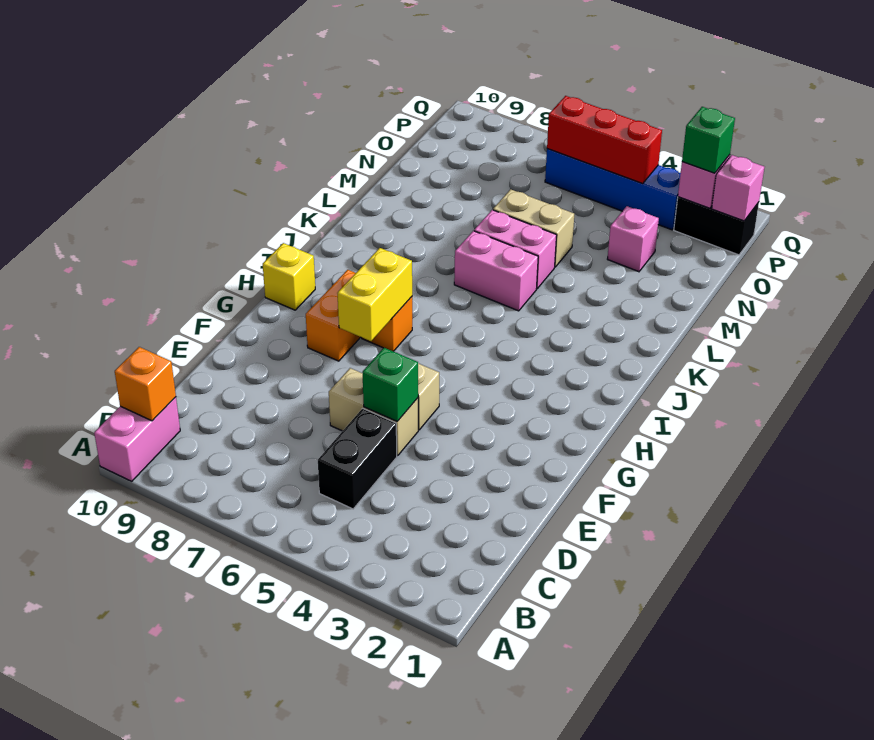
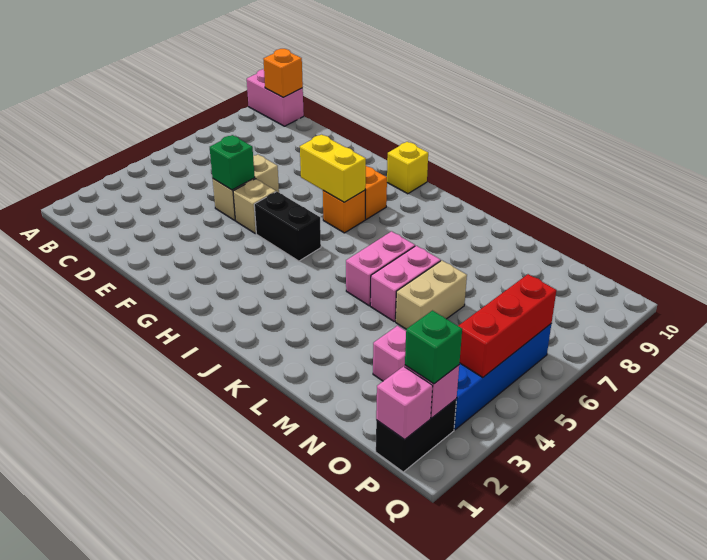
black brick C5:D5 level 1 -> black brick G5:H5 level 1

